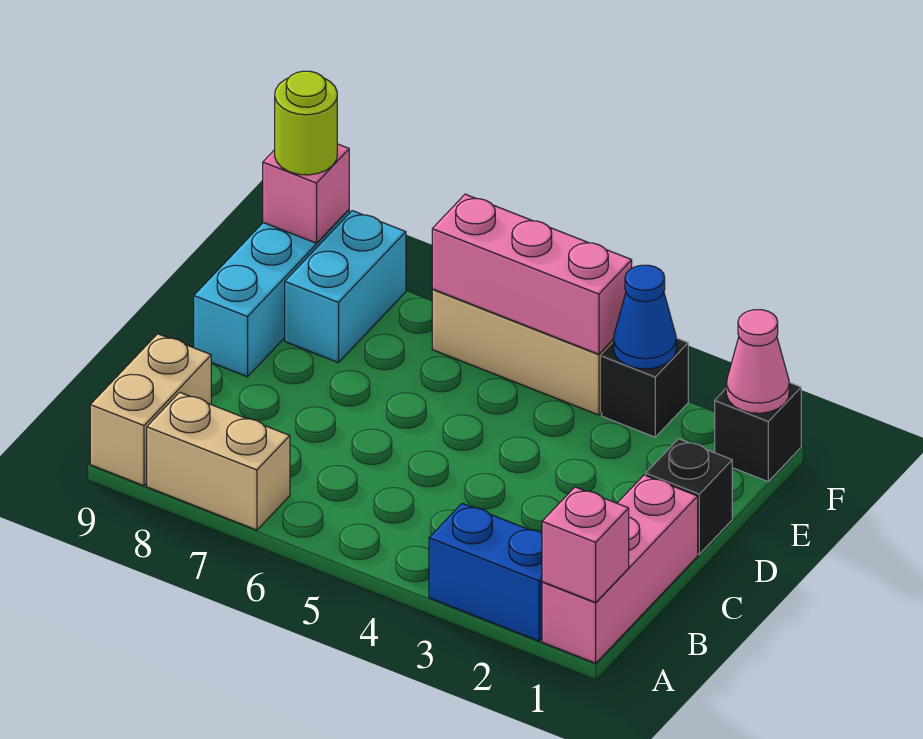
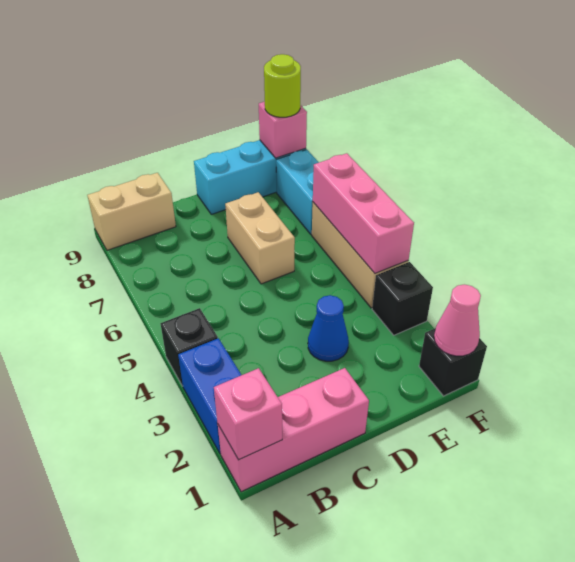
tan brick A7:A8 level 1 -> tan brick D6:D7 level 1
black brick D1 level 1 -> black brick A4 level 1
cyan brick E8:F8 level 1 -> cyan brick F7:F8 level 1
blue cone F3 level 2 -> blue cone D3 level 1

